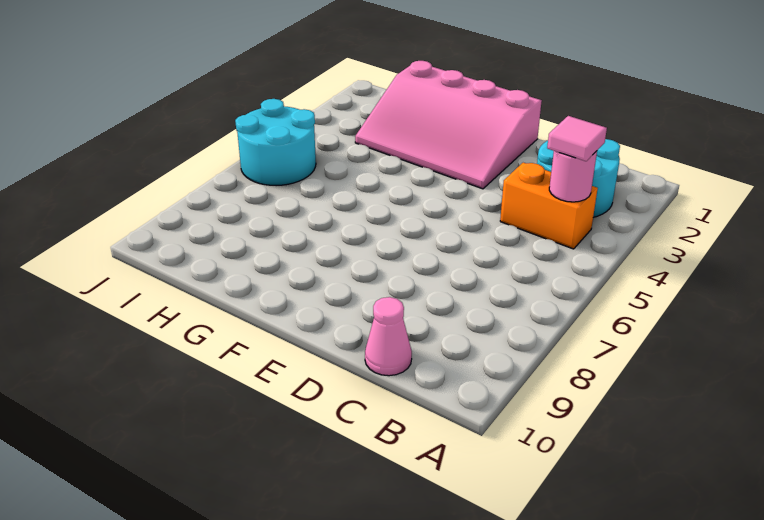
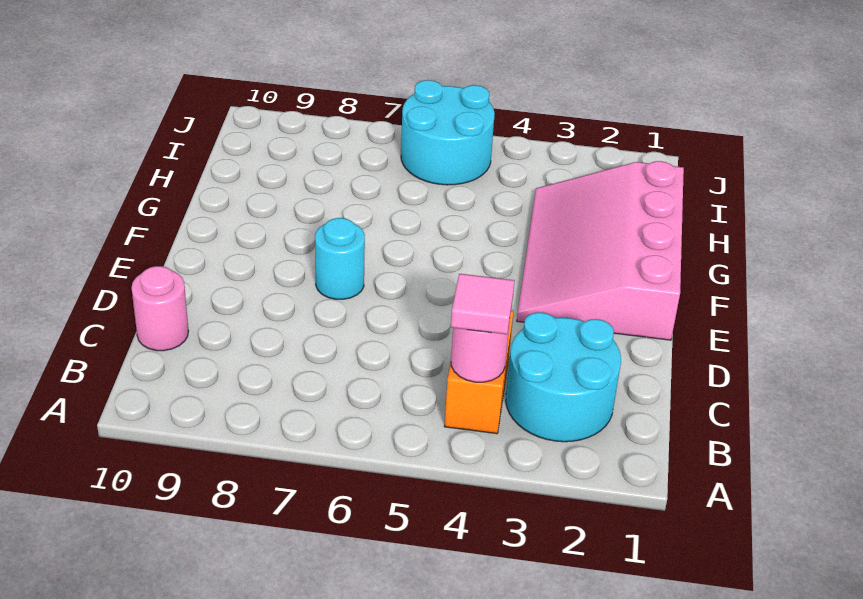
pink cone C10 level 1 -> pink round brick C10 level 1
none -> cyan round brick E7 level 1

